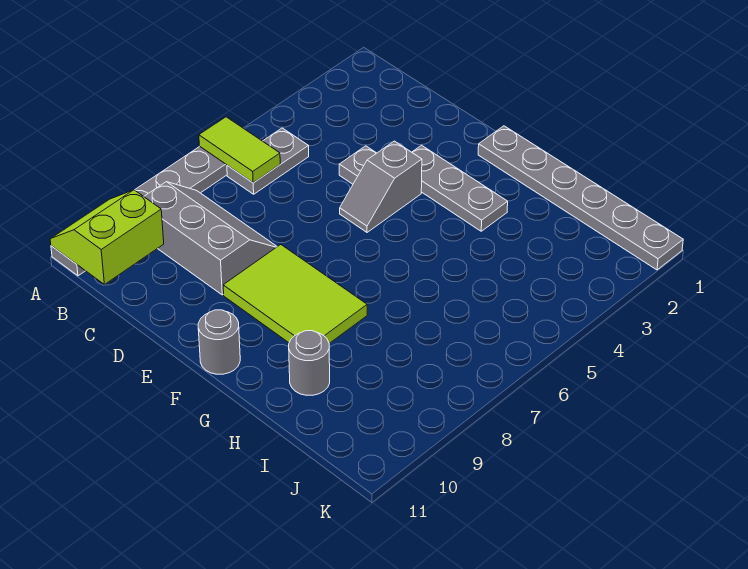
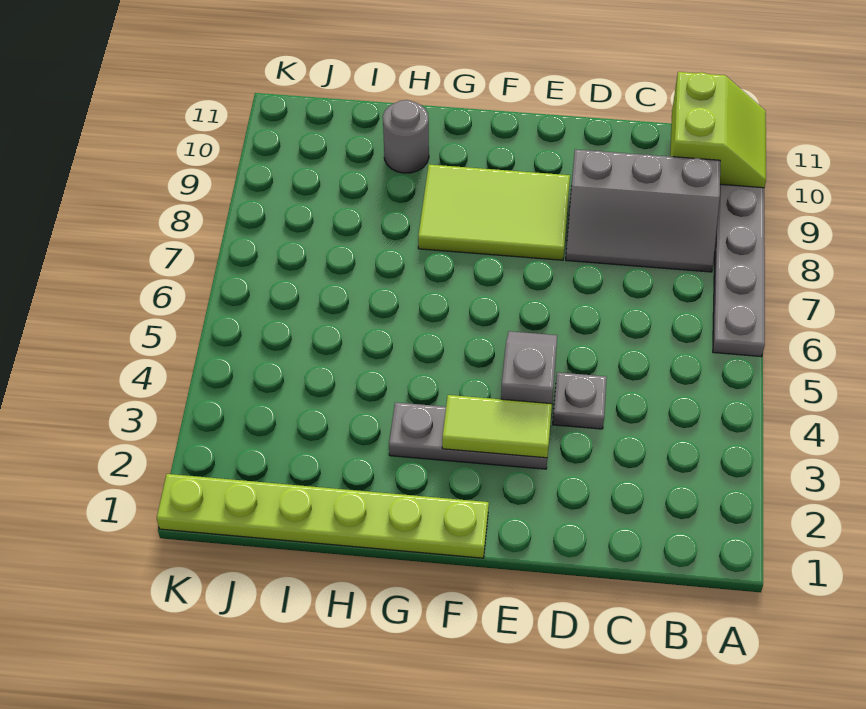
lime tile A6:B6 level 2 -> lime tile E3:F3 level 2
grey plate B5:B6 level 1 -> none
grey plate F1:K1 level 1 -> lime plate F1:K1 level 1
grey round brick F11 level 1 -> none

